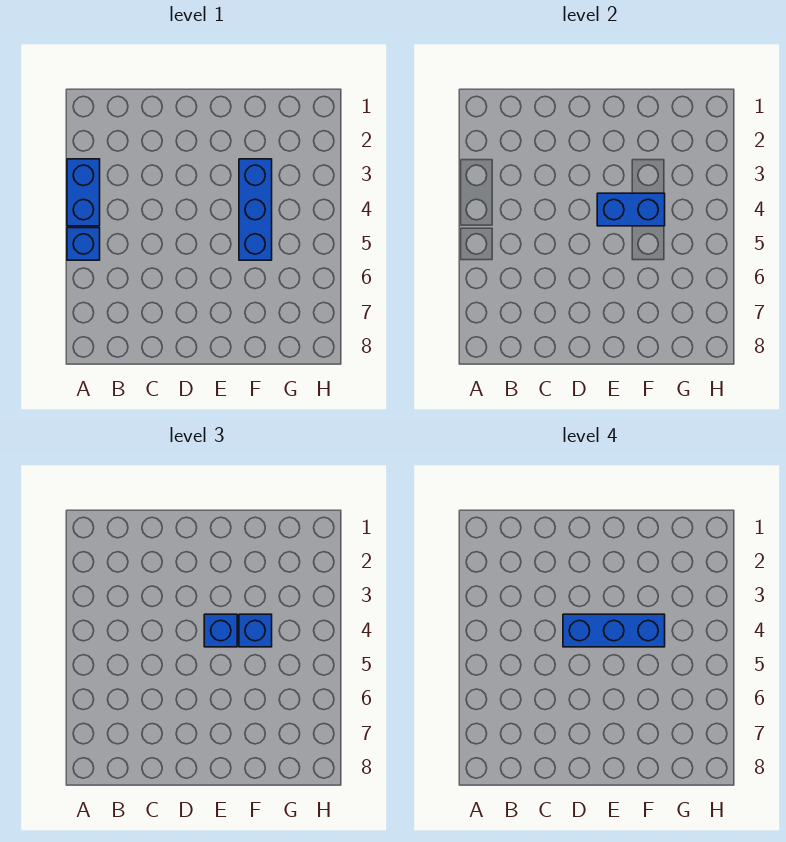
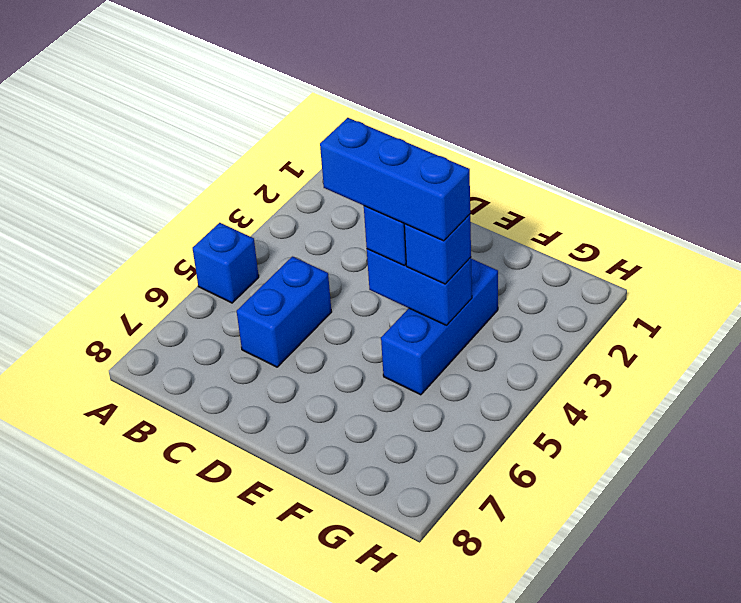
blue brick A3:A4 level 1 -> blue brick C5:C6 level 1

